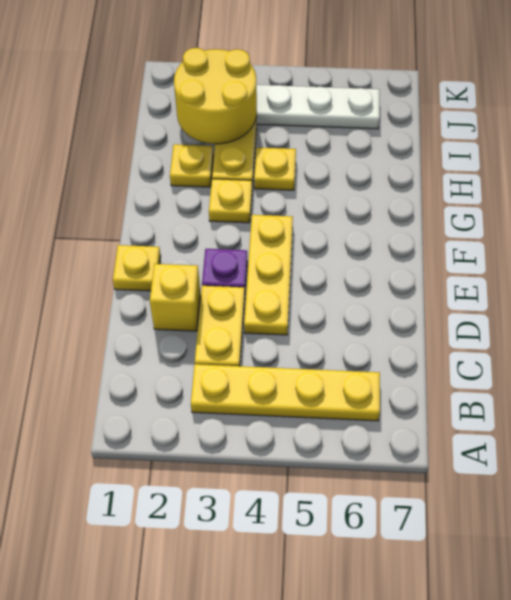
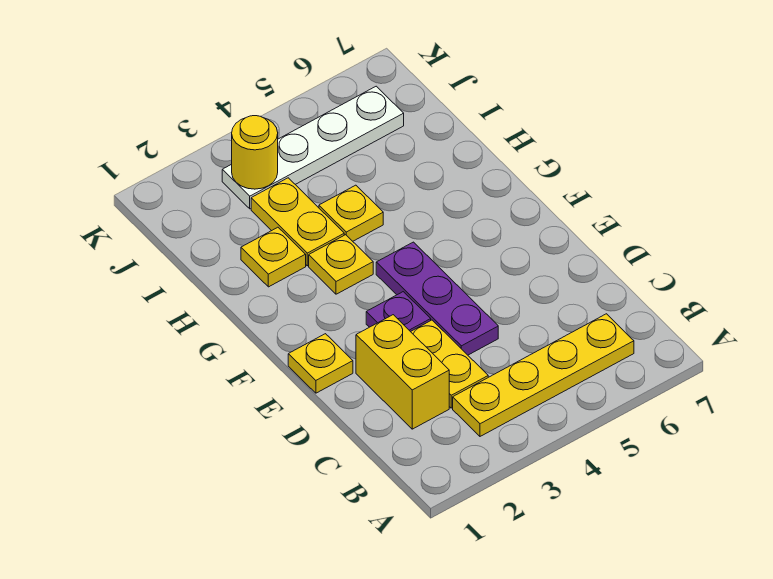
yellow brick D2 level 1 -> yellow brick C2:D2 level 1
yellow plate D4:F4 level 1 -> purple plate D4:F4 level 1
yellow round brick I2:J3 level 2 -> yellow round brick J3 level 2

